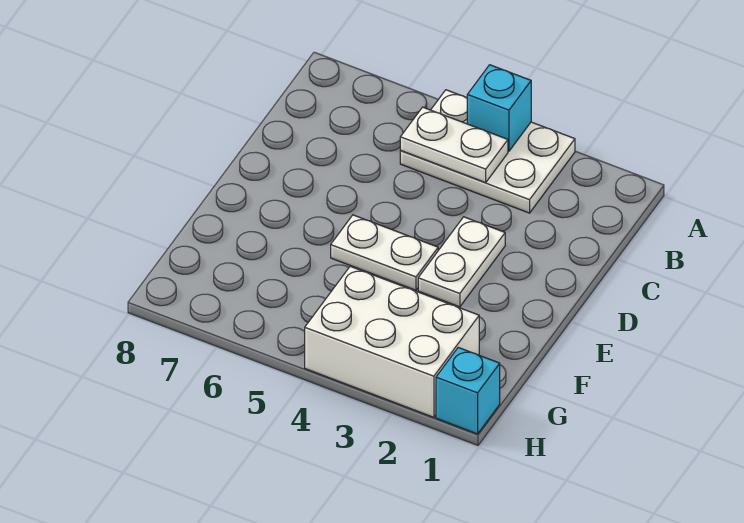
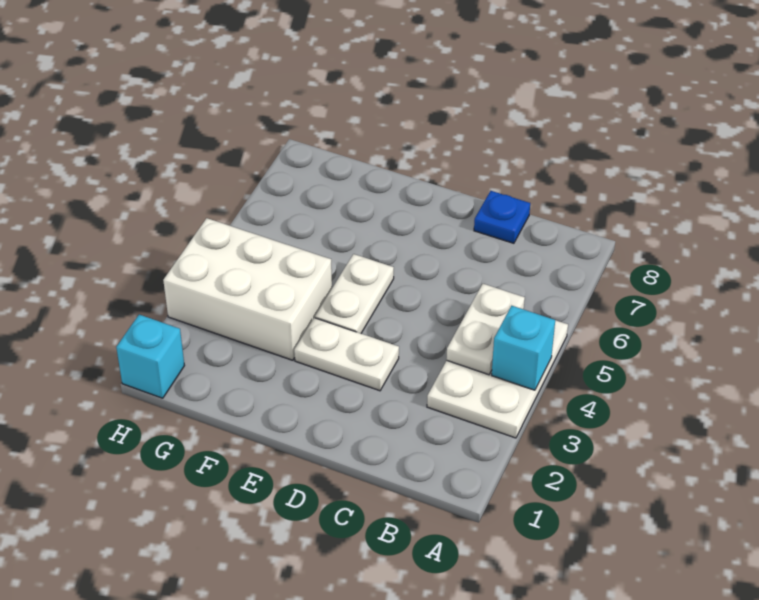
none -> blue plate C8 level 1
white brick G2:H4 level 1 -> white brick F3:H4 level 1

